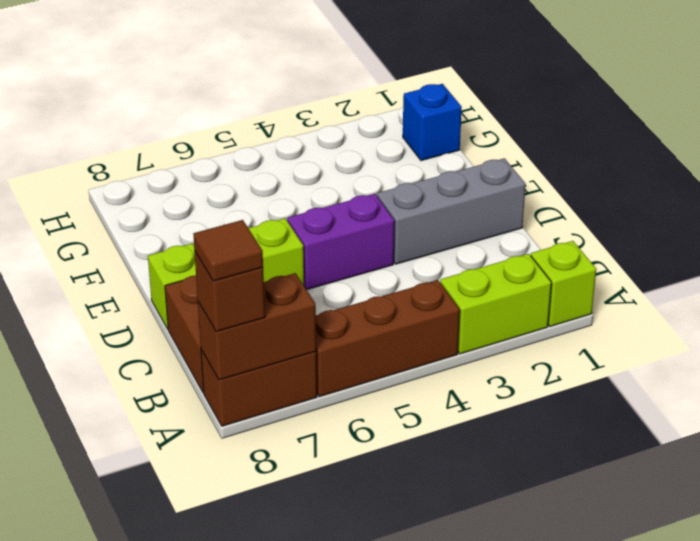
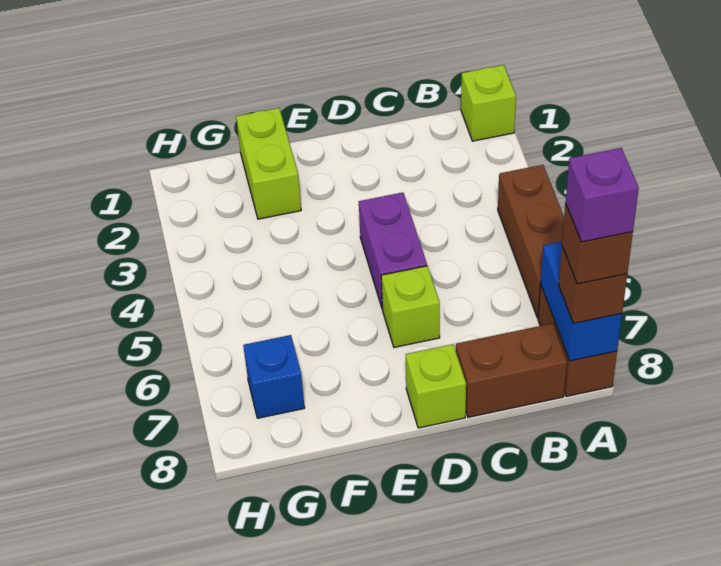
lime brick A2:A3 level 1 -> lime brick F1:F2 level 1
brown brick A7:A8 level 2 -> blue brick A7:A8 level 2
brown tile A8 level 4 -> brown brick A8 level 4
none -> purple brick A8 level 5
grey brick D1:D3 level 1 -> none
blue brick G1 level 1 -> blue brick G7 level 1

